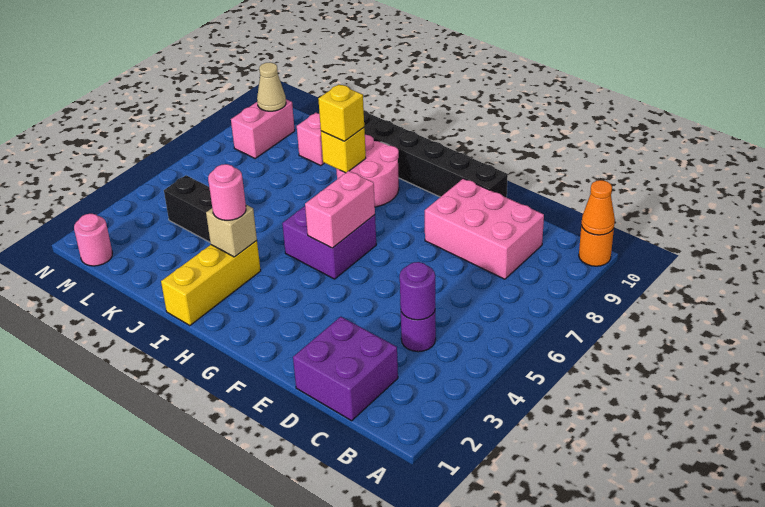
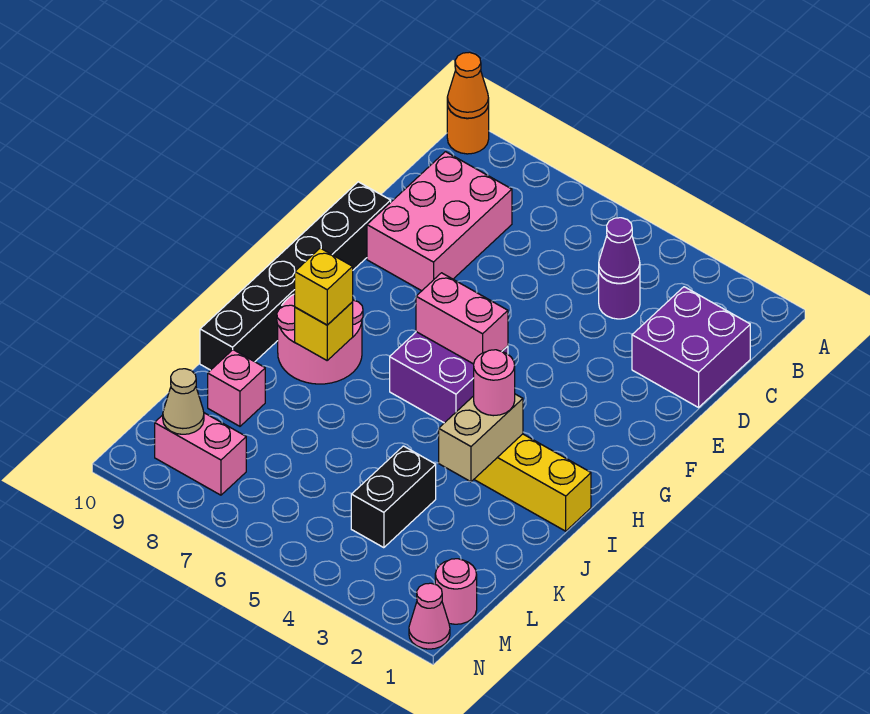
purple round brick C4 level 2 -> purple cone C4 level 2
tan brick I3 level 2 -> tan brick I3:J3 level 2
none -> pink cone N1 level 1

